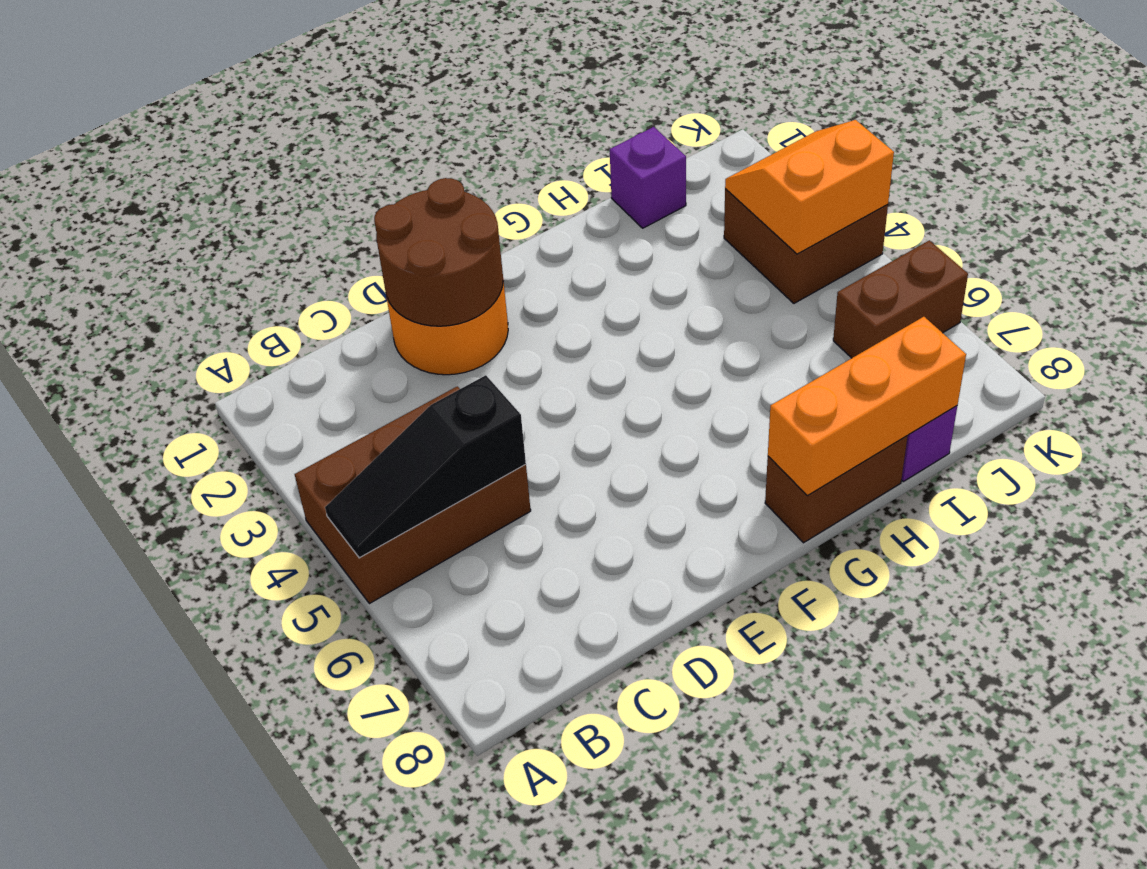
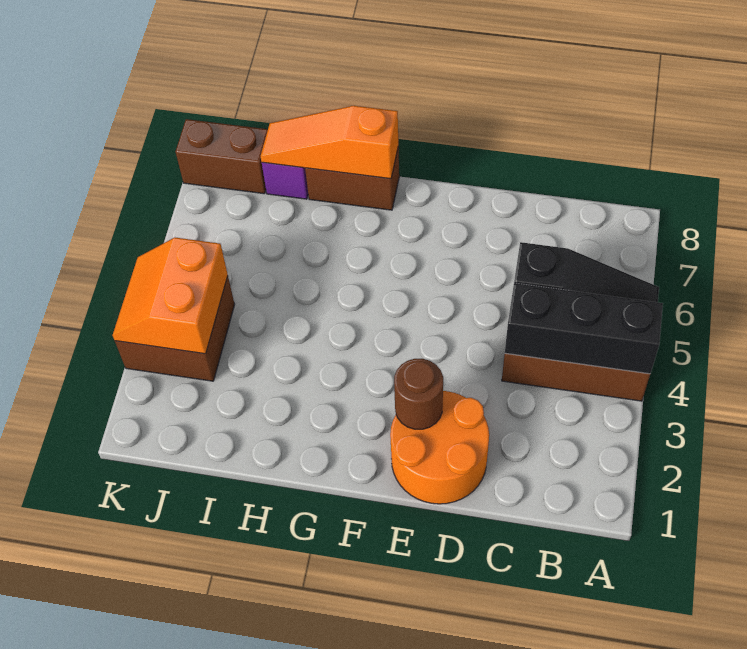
none -> black brick A4:C4 level 2
brown round brick D1:E2 level 2 -> brown round brick E2 level 2
orange brick G8:I8 level 2 -> orange slope G8:I8 level 2 top G
purple brick I1 level 1 -> none
orange slope J3:K4 level 2 top 4 -> orange slope J3:K4 level 2 top J
brown brick J6:K6 level 1 -> brown brick J8:K8 level 1

